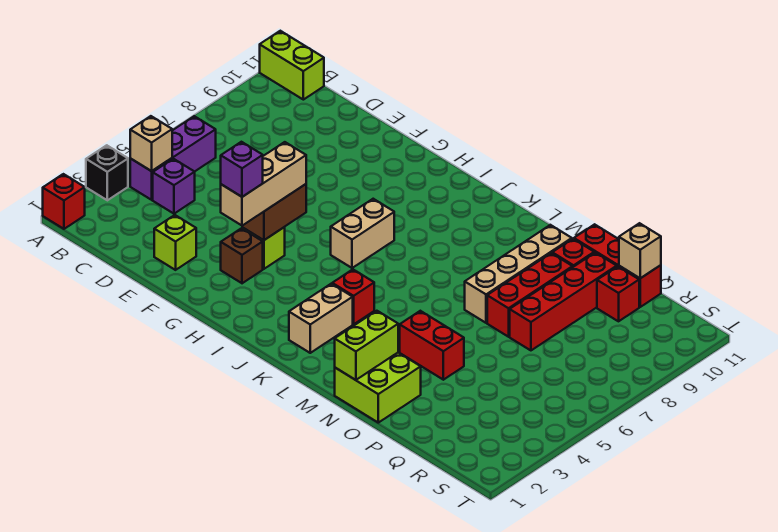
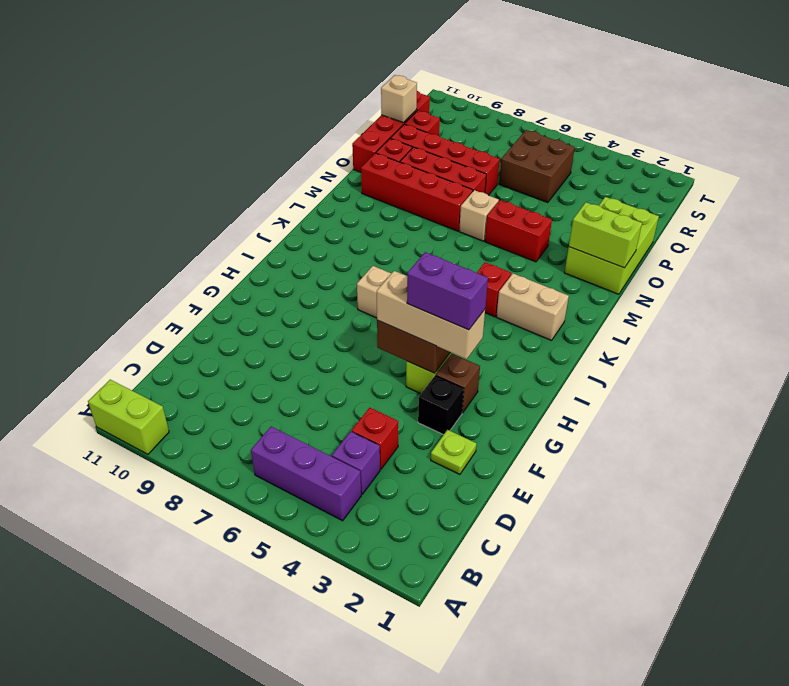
red brick A1 level 1 -> red brick D4 level 1
black brick A3 level 1 -> black brick F3 level 1
lime brick A11:B11 level 1 -> lime brick A10:A11 level 1
tan brick B4 level 2 -> tan brick N6 level 1
lime brick E2 level 1 -> lime plate E2 level 1
purple brick G3 level 4 -> purple brick G3:G4 level 4
lime brick N1:O2 level 1 -> lime brick N1:P2 level 1
red brick N4:O4 level 1 -> red brick N4:N5 level 1
tan brick N7:N10 level 1 -> red brick N7:N10 level 1
red brick O11:Q11 level 1 -> red brick O11:R11 level 1
none -> brown brick Q5:R6 level 1

